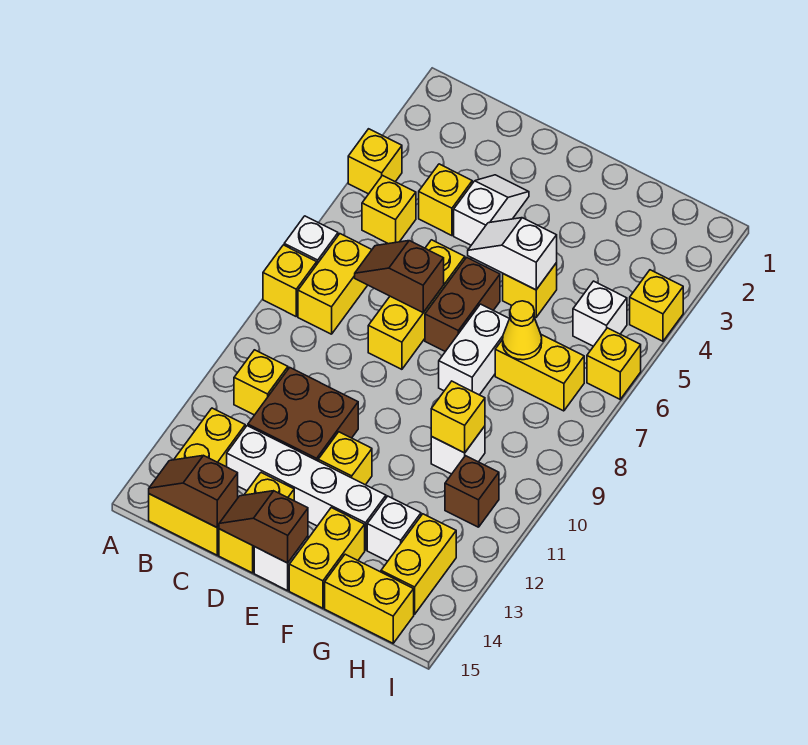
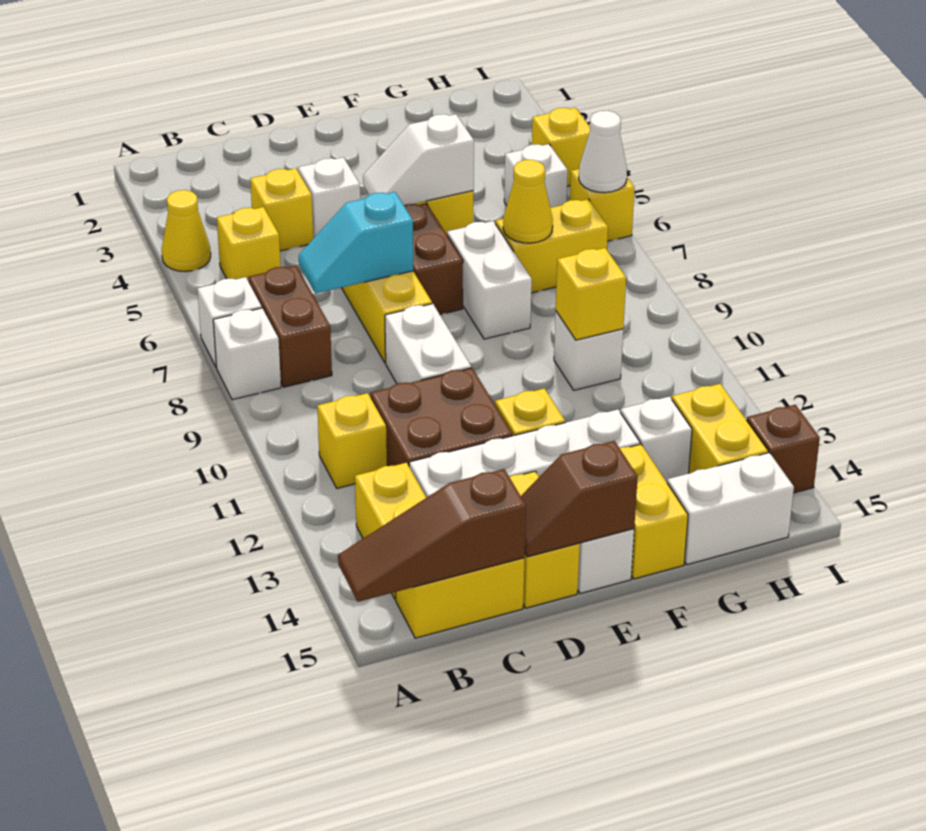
yellow brick A4 level 1 -> yellow cone A4 level 1
yellow brick A8 level 1 -> white brick A8 level 1
yellow brick B7:B8 level 1 -> brown brick B7:B8 level 1
brown slope B15:C15 level 2 top C -> brown slope A15:C15 level 2 top C
brown slope C7:D7 level 2 top D -> cyan slope C7:D7 level 2 top D
none -> white brick D9:D10 level 1
yellow brick G15:H15 level 1 -> white brick G15:H15 level 1
brown brick H11 level 1 -> brown brick I14 level 1
none -> white cone I6 level 2

